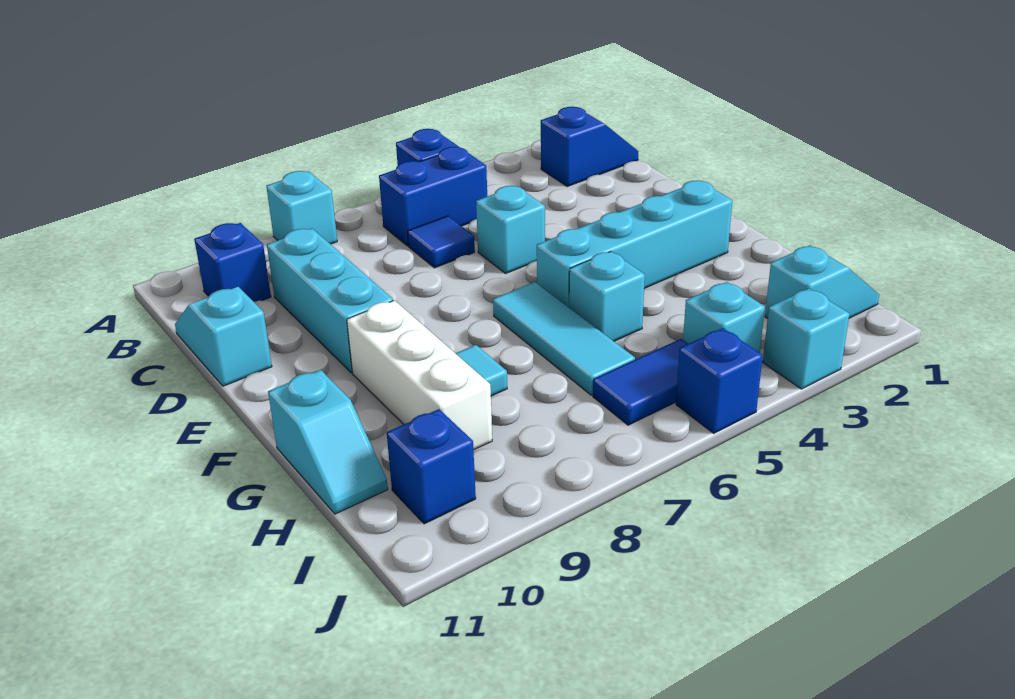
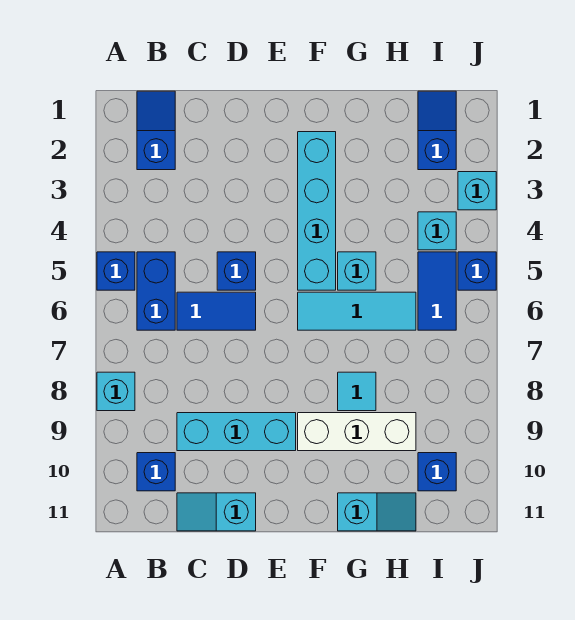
blue tile C6 level 1 -> blue tile C6:D6 level 1
cyan brick D5 level 1 -> blue brick D5 level 1
cyan slope I1:I2 level 1 top 2 -> blue slope I1:I2 level 1 top 2

